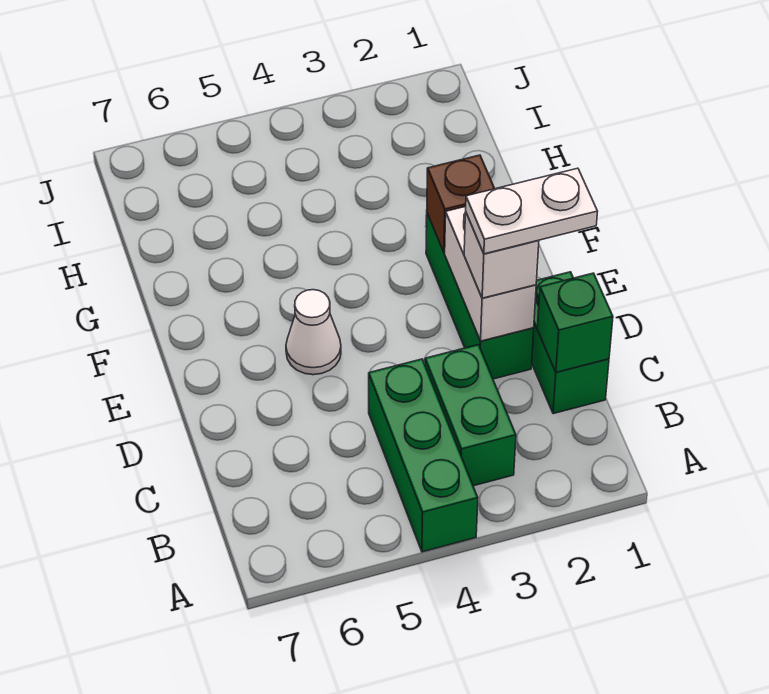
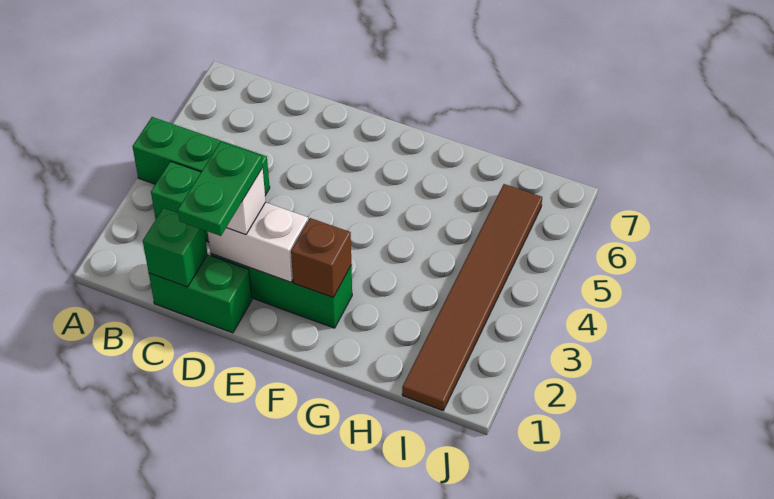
white plate D1:D2 level 4 -> green plate D1:D2 level 4
white cone E5 level 1 -> none
none -> brown tile I1:I6 level 1

